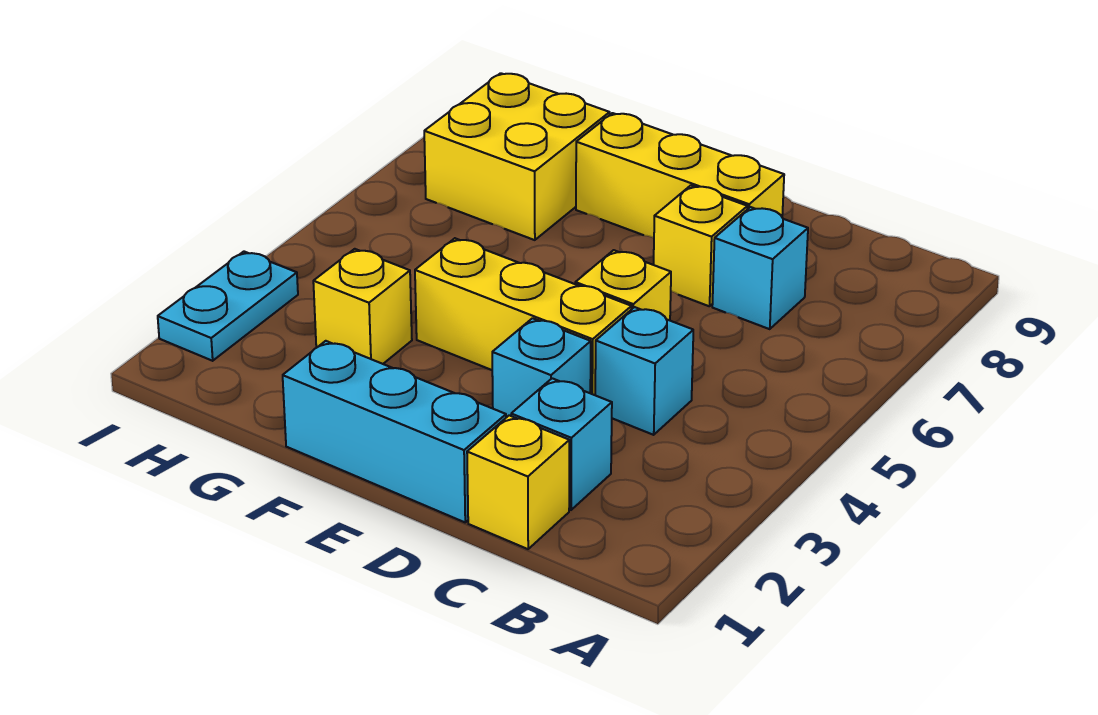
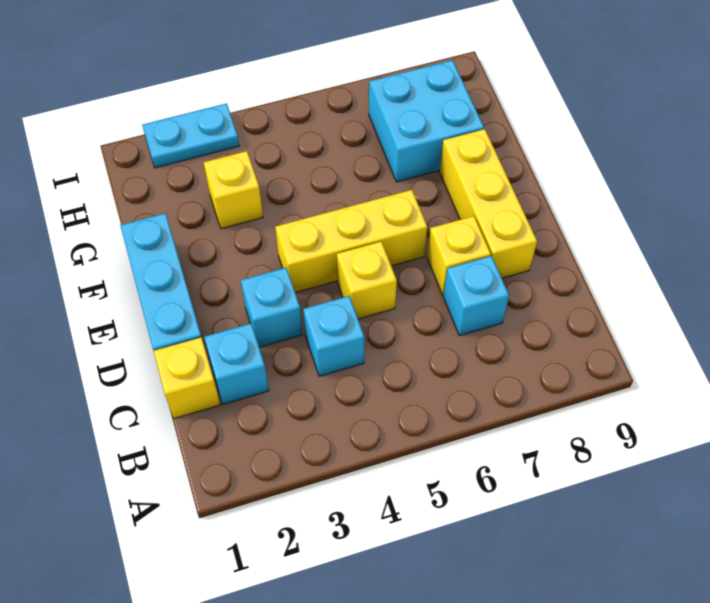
yellow brick D4:F4 level 1 -> yellow brick E4:E6 level 1
yellow brick G7:H8 level 1 -> cyan brick G7:H8 level 1

